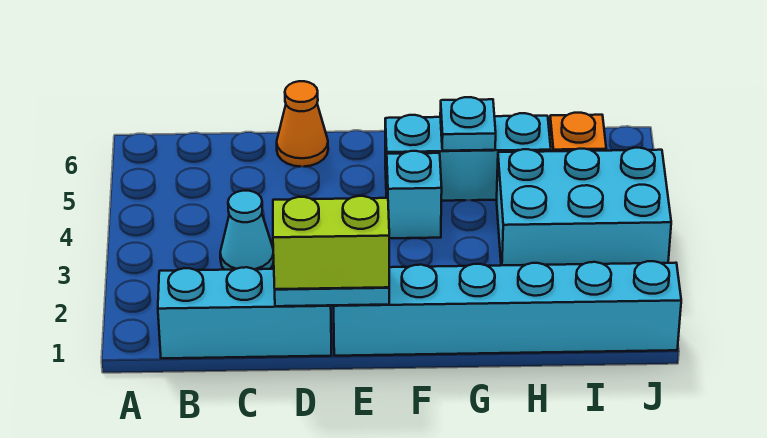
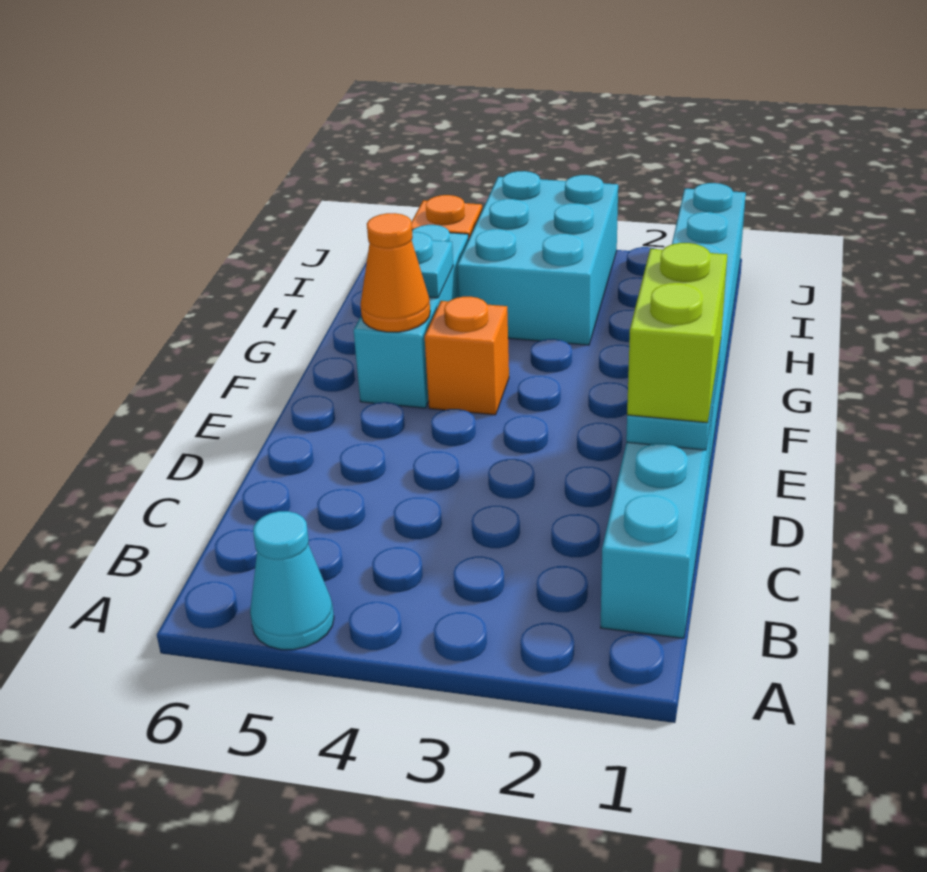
cyan cone C3 level 1 -> cyan cone A5 level 1
orange cone D6 level 1 -> orange cone F5 level 2
cyan brick F4 level 1 -> orange brick F4 level 1

